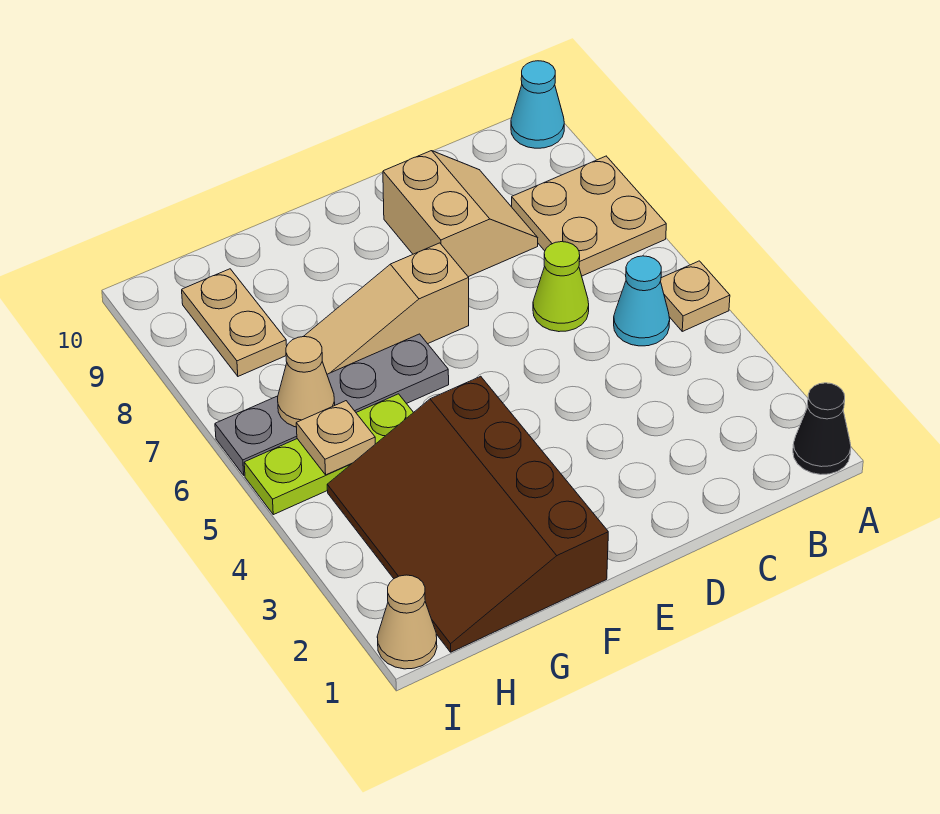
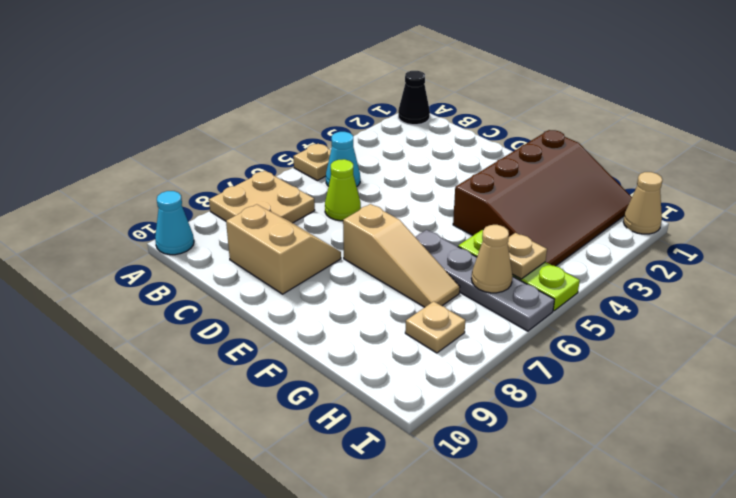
tan slope C8:D9 level 1 top D -> tan slope C8:D9 level 1 top 9
tan plate H8:H9 level 1 -> tan plate H8 level 1

